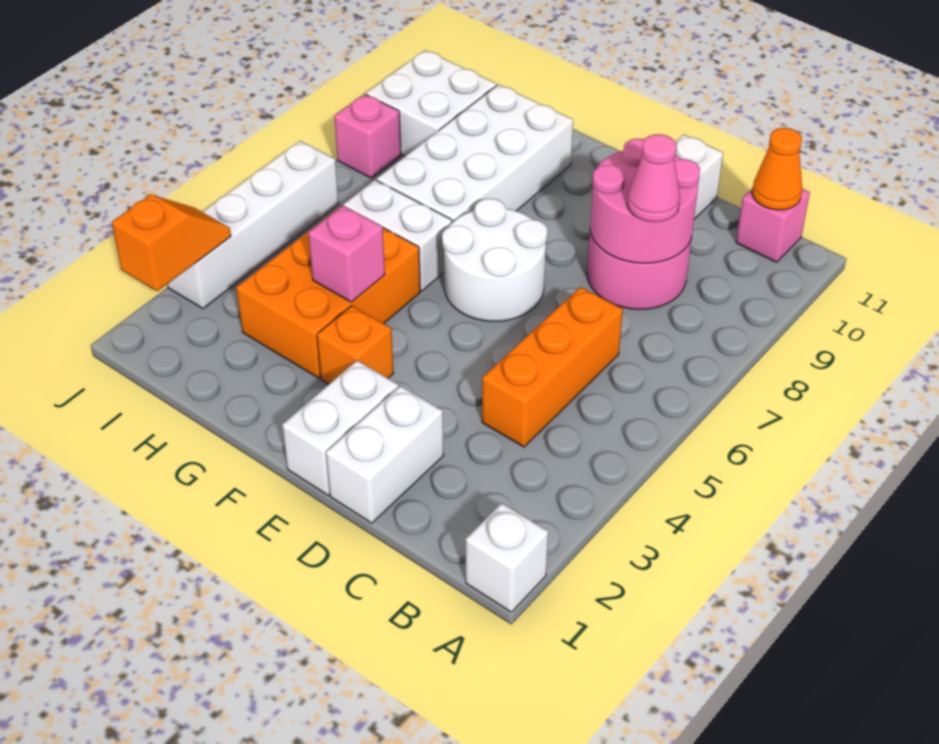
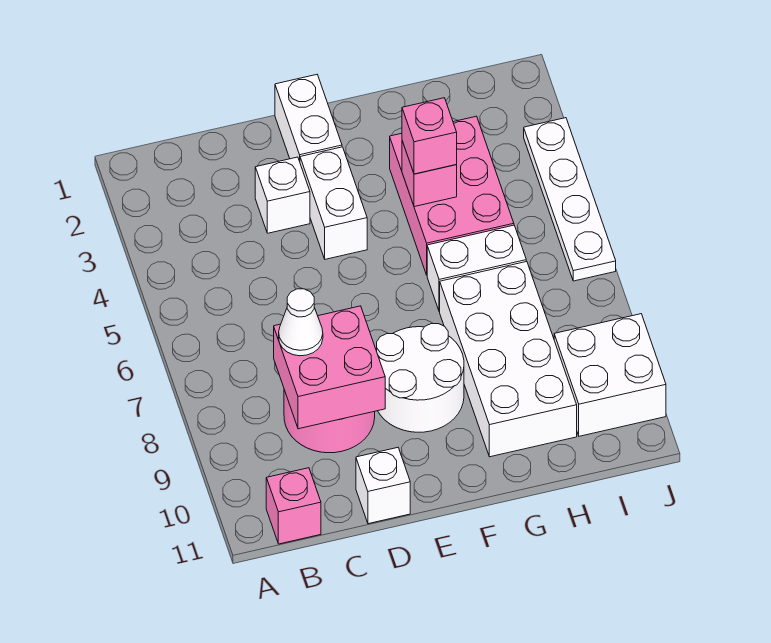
white brick A1 level 1 -> white brick D3 level 1
orange cone B11 level 2 -> none
orange brick C4:C6 level 1 -> none
pink round brick C8:D9 level 2 -> pink brick C8:D9 level 2
pink cone C8 level 3 -> white cone C8 level 3
white brick D1:D2 level 1 -> white brick E3:E4 level 1
white round brick E6:F7 level 1 -> white round brick E8:F9 level 1
orange brick F3 level 1 -> none
orange brick G3:H5 level 1 -> pink brick G3:H5 level 1
orange slope J2:J3 level 2 top 2 -> none
white brick J3:J6 level 1 -> white plate J3:J6 level 1
pink brick J8 level 1 -> pink brick G4 level 3

